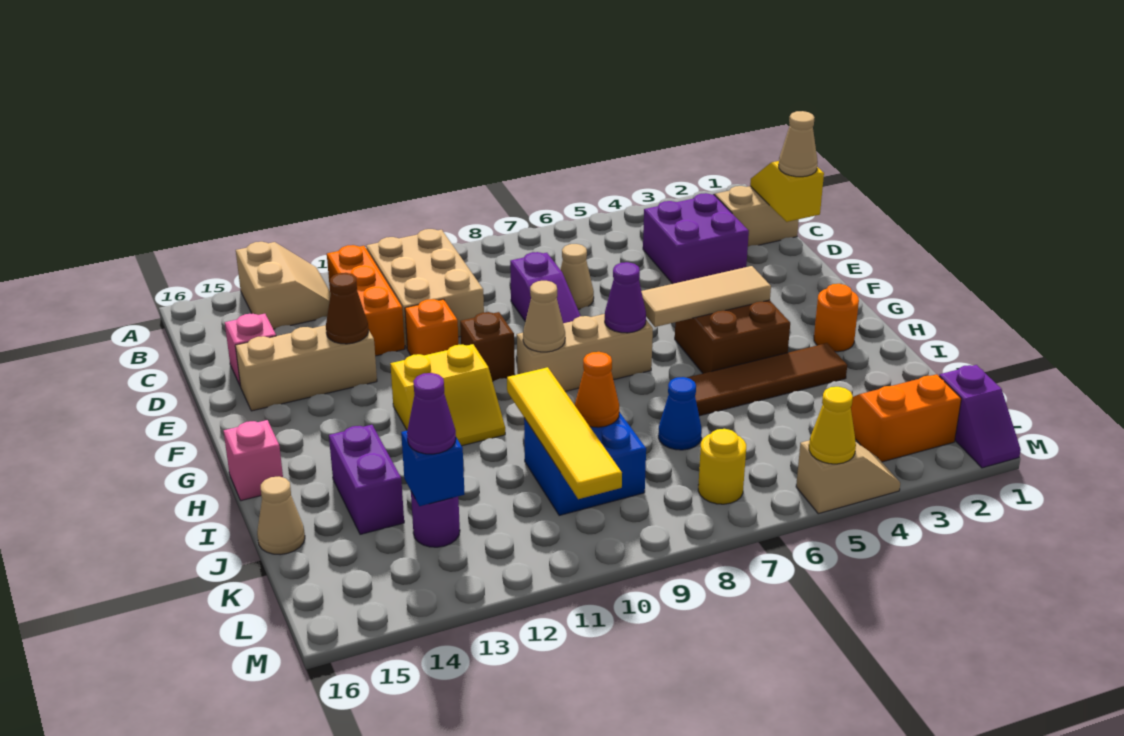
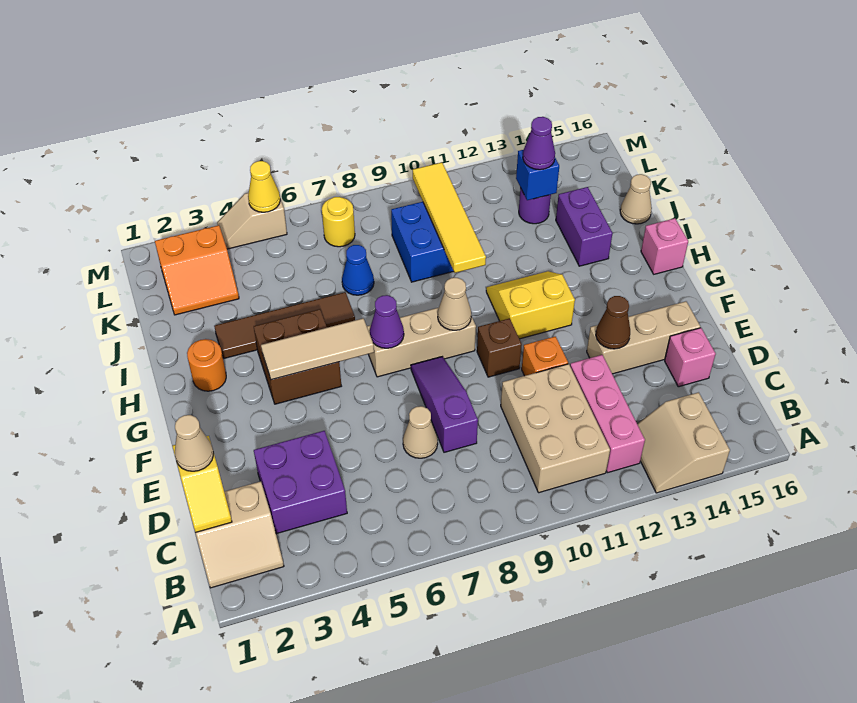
orange brick B12:D12 level 1 -> pink brick B12:D12 level 1
orange cone J9 level 2 -> none
purple slope L1:M1 level 1 top L -> none

